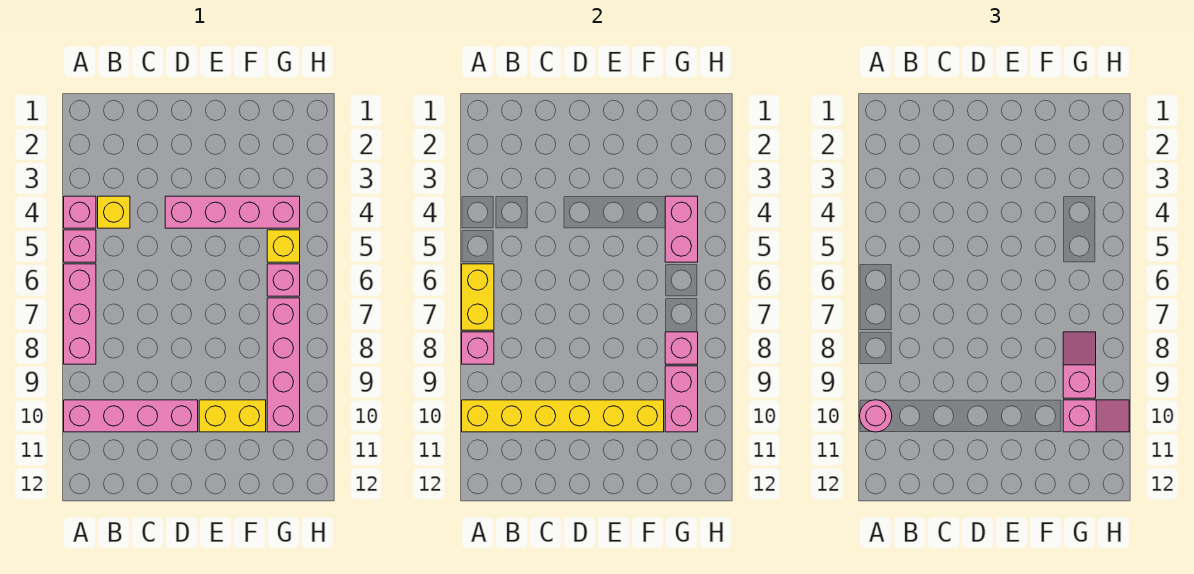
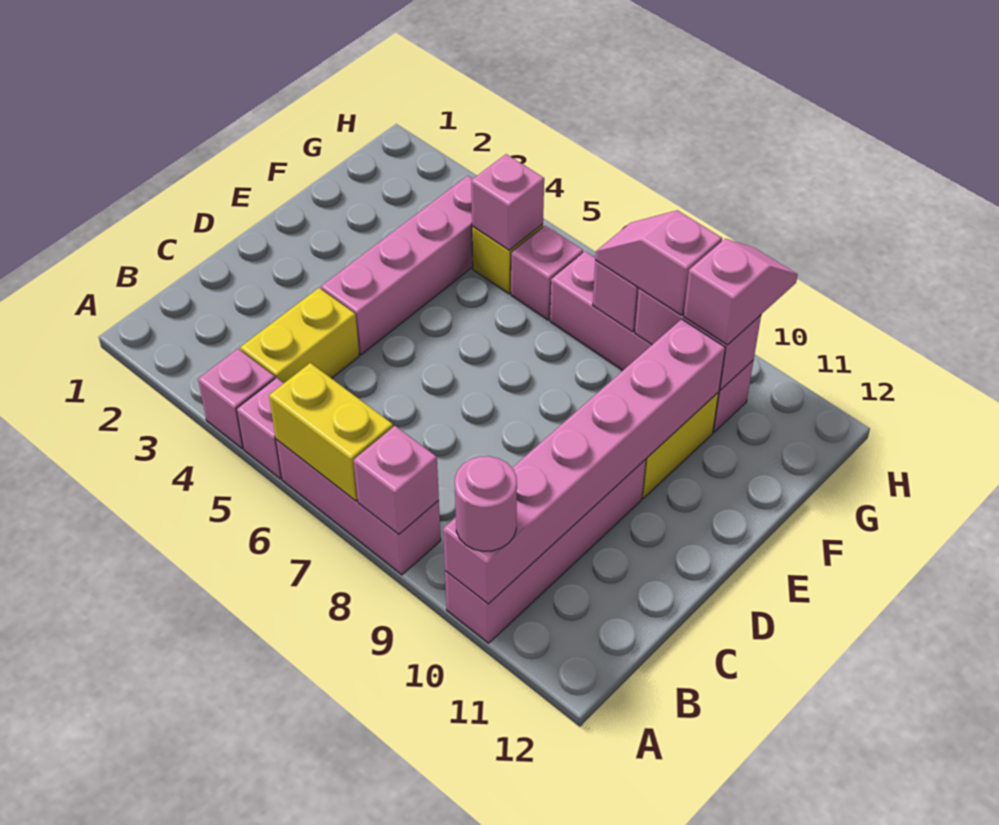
yellow brick A10:F10 level 2 -> pink brick A10:F10 level 2
yellow brick B4 level 1 -> yellow brick B4:C4 level 1
pink brick G4:G5 level 2 -> pink brick G5 level 2

